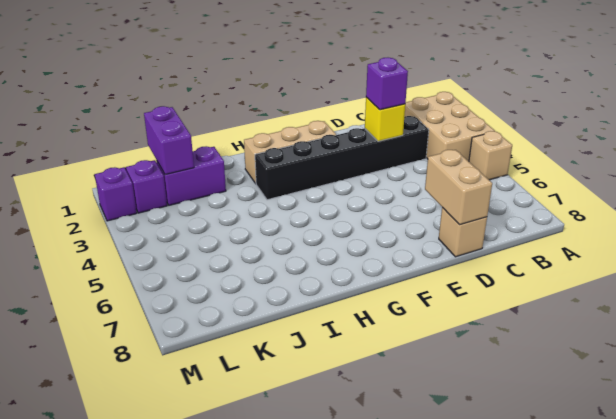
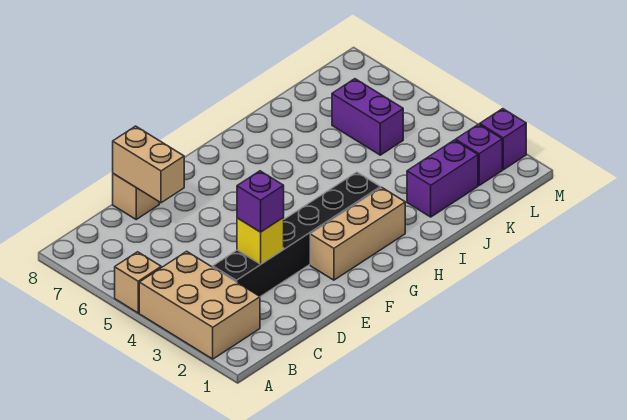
purple brick K1:K2 level 2 -> purple brick K5:K6 level 1

